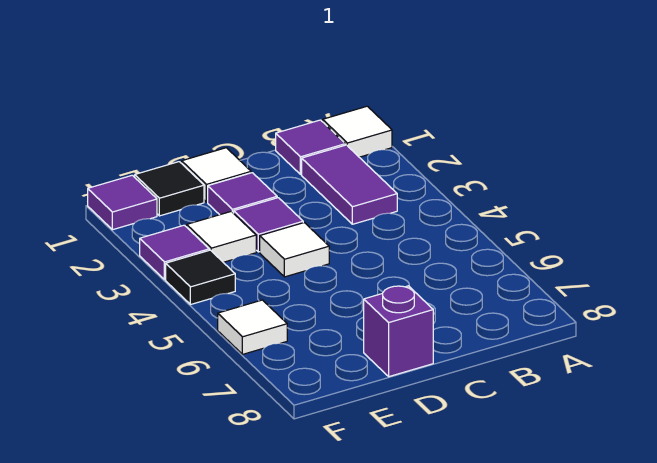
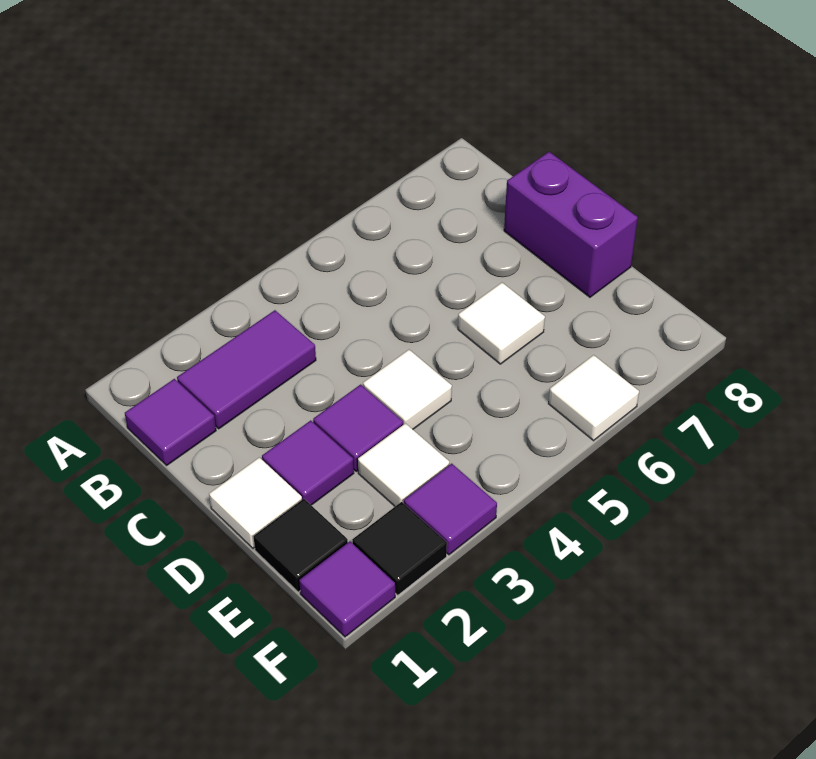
white tile A1 level 1 -> white tile D6 level 1
purple brick D8 level 1 -> purple brick C8:D8 level 1
black tile F4 level 1 -> black tile F2 level 1

